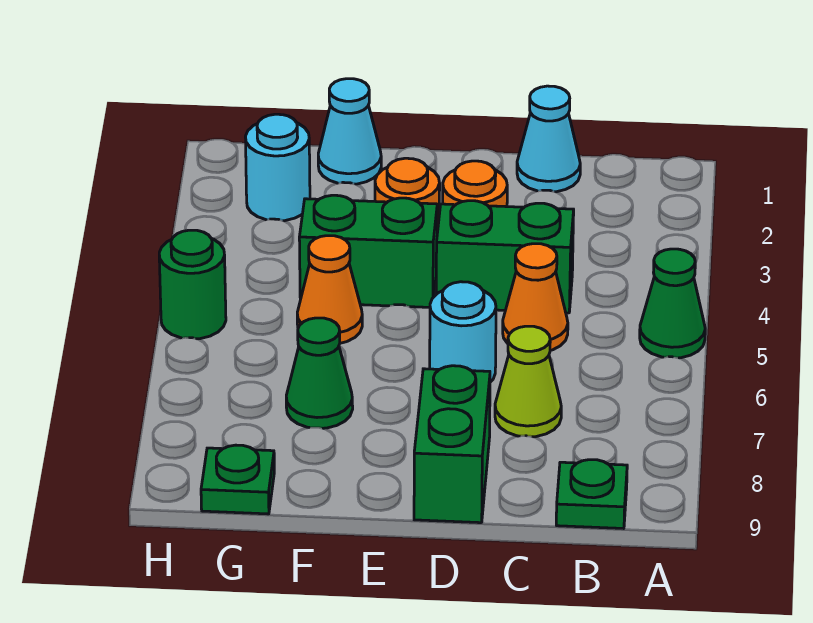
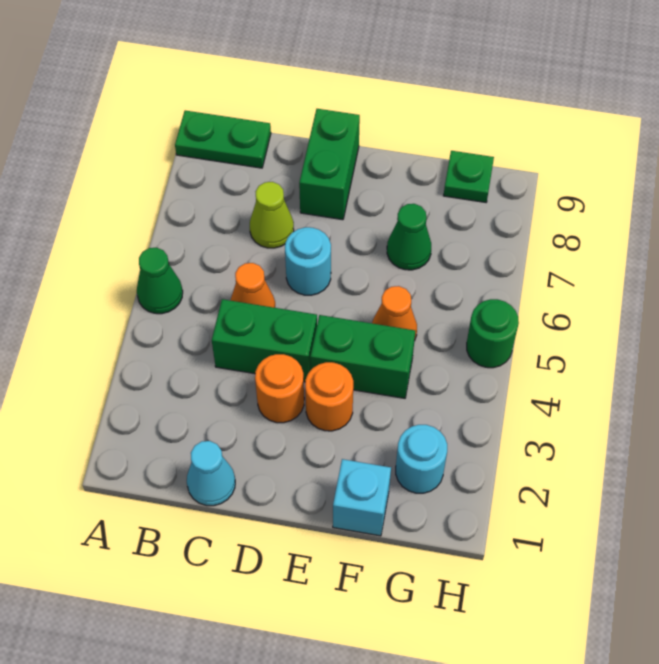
green plate B9 level 1 -> green plate A9:B9 level 1
cyan cone F1 level 1 -> cyan brick F1 level 1

